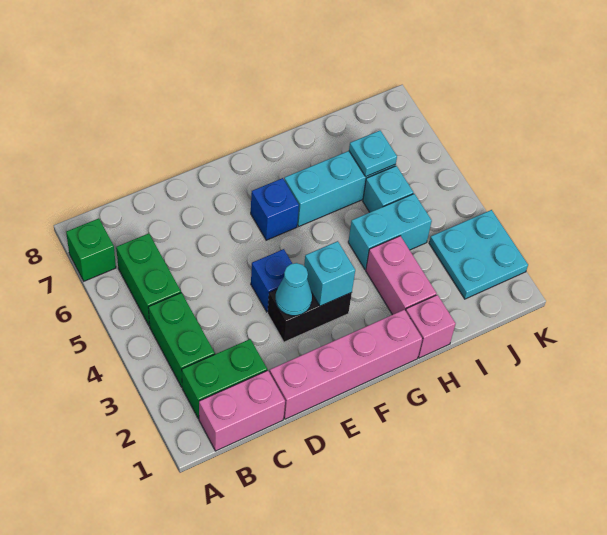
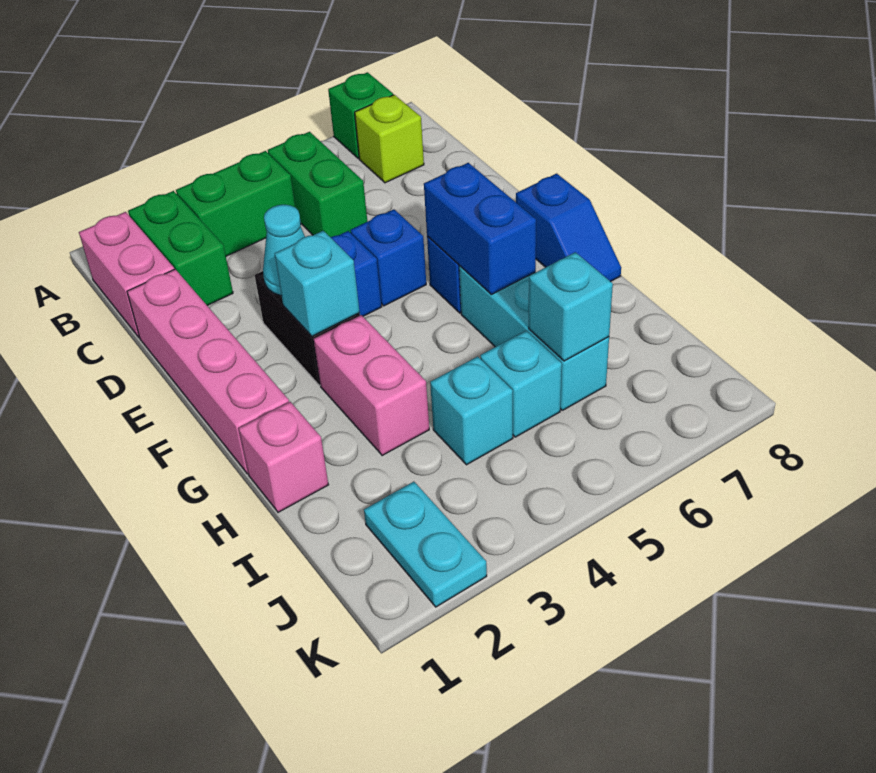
green brick B5:B6 level 1 -> green brick B5:C5 level 1
none -> lime brick B7 level 1
none -> blue brick E5 level 1
none -> blue brick F6:G6 level 2
none -> blue slope F8:G8 level 1 top F
pink brick H2:H3 level 1 -> pink brick G3:H3 level 1
cyan brick H4:I4 level 1 -> cyan brick I4 level 1
cyan plate I6 level 2 -> cyan brick I6 level 2
cyan plate J2:K3 level 1 -> cyan plate J2:K2 level 1

